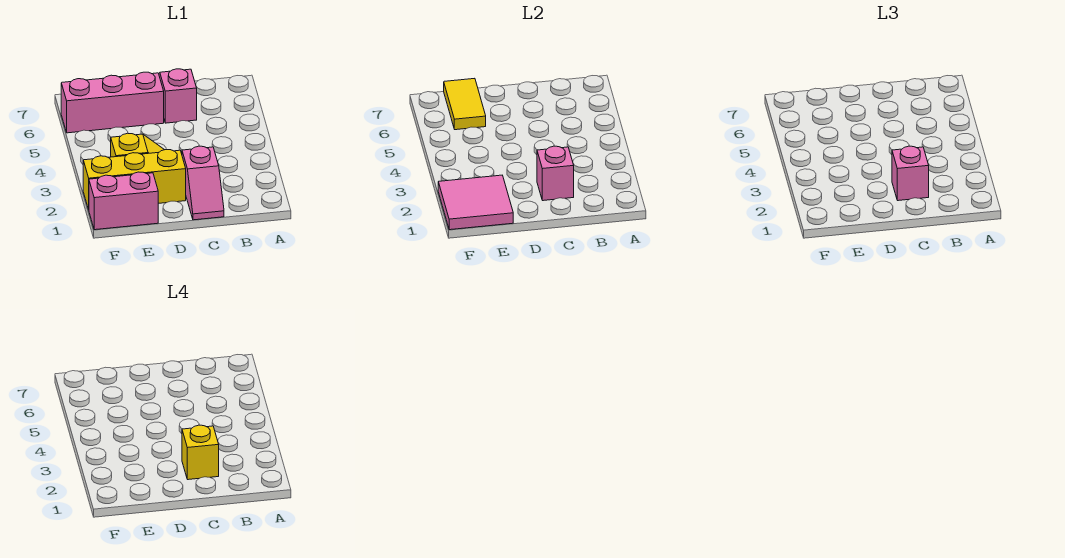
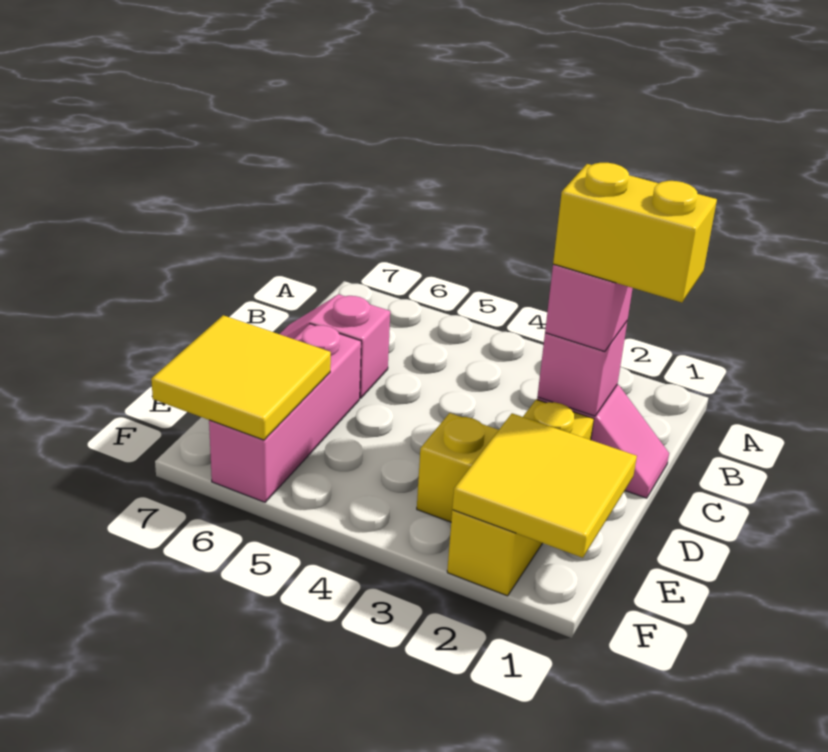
yellow brick C2 level 4 -> yellow brick C1:C2 level 4
pink brick E1:F1 level 1 -> none
pink tile E1:F2 level 2 -> yellow tile E1:F2 level 2
yellow tile E6:E7 level 2 -> yellow tile E6:F7 level 2

